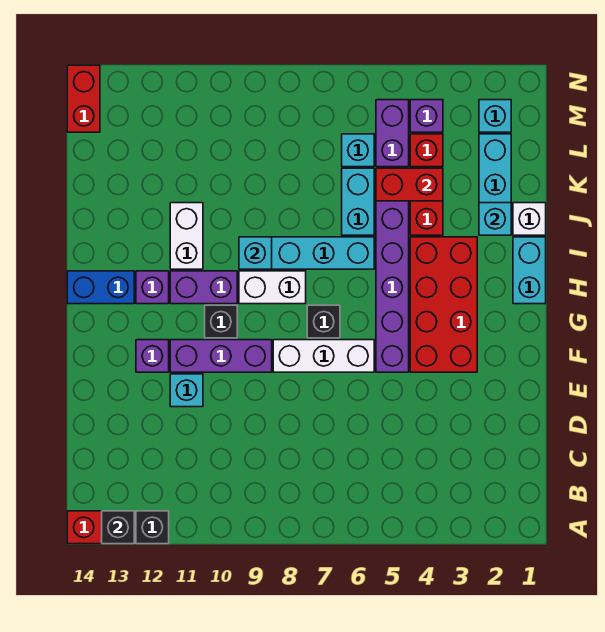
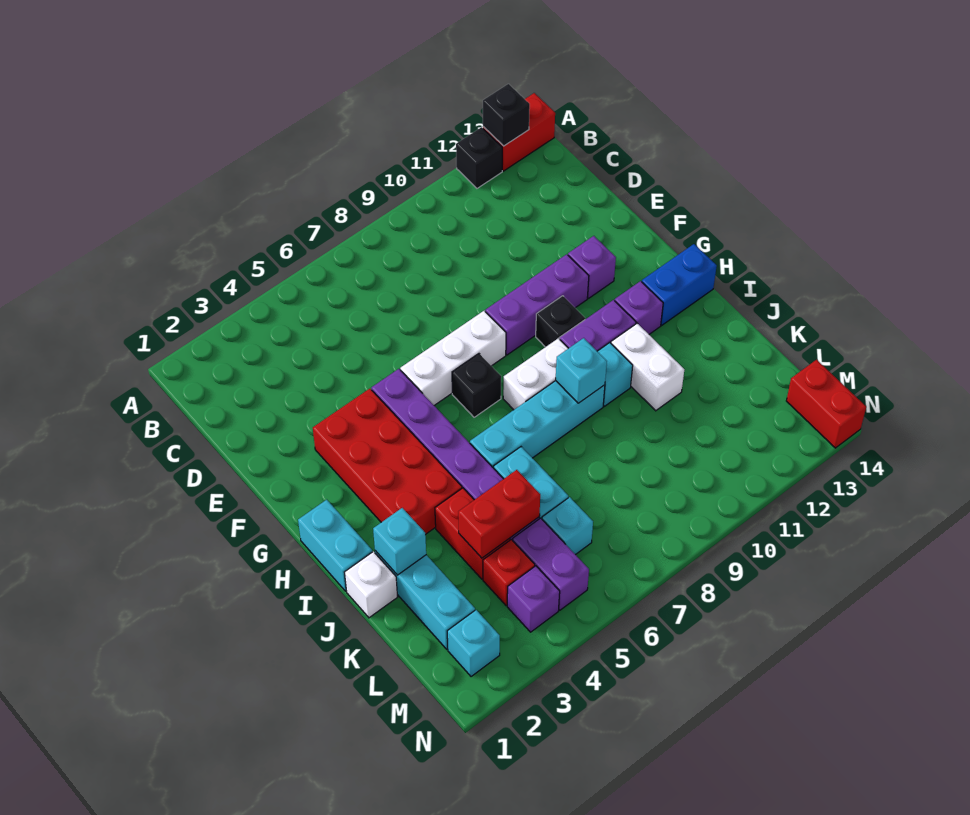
cyan brick E11 level 1 -> cyan brick I10 level 1

